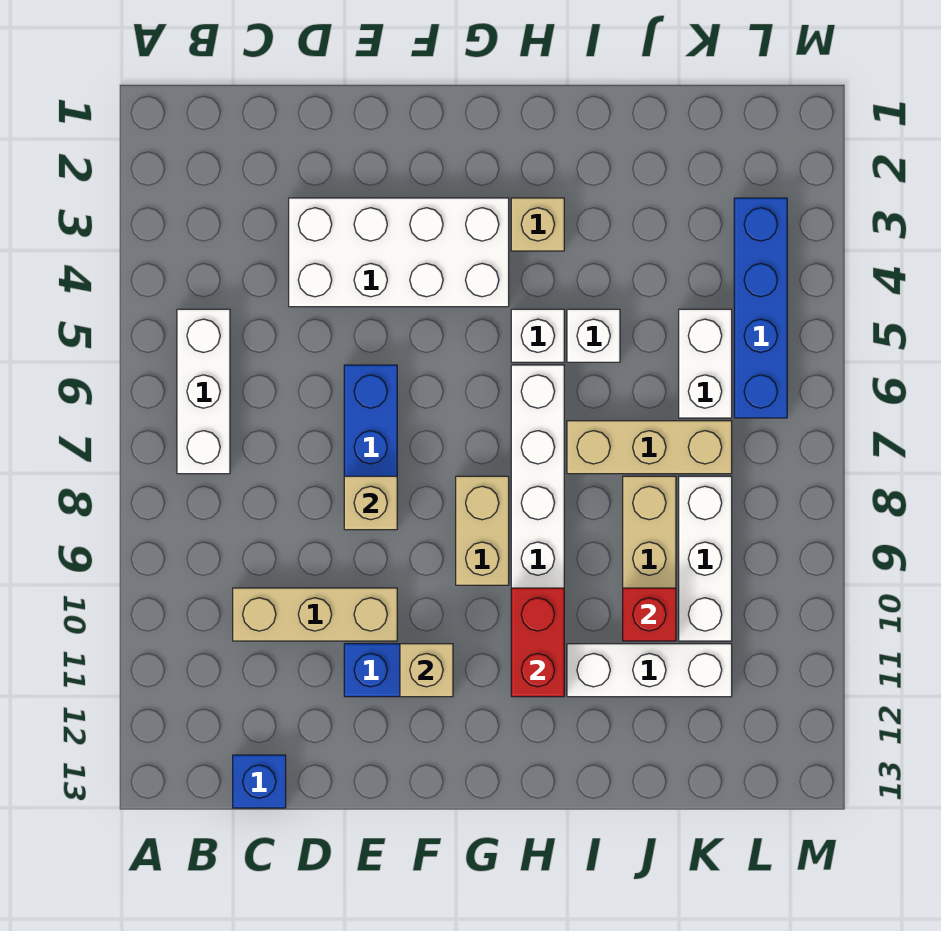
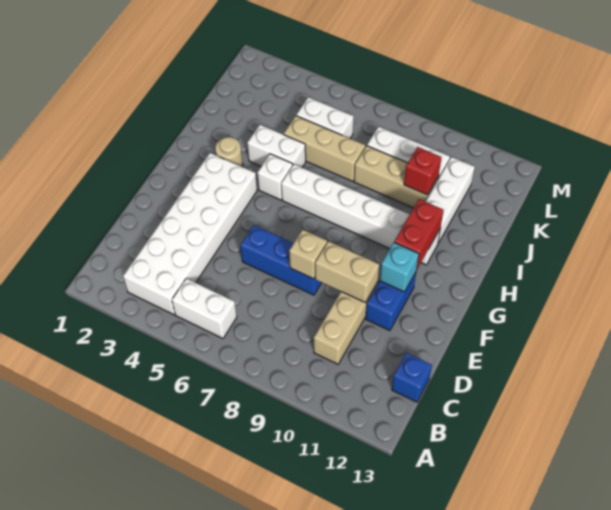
white brick B5:B7 level 1 -> white brick B5:B6 level 1
white brick D3:G4 level 1 -> white brick B3:G4 level 1
tan brick F11 level 2 -> cyan brick F11 level 2
tan brick G8:G9 level 1 -> tan brick E9:E10 level 2
tan brick H3 level 1 -> tan round brick H3 level 1
red brick H10:H11 level 2 -> red brick G11:H11 level 2
white brick I5 level 1 -> white brick I4:I5 level 1
tan brick I7:K7 level 1 -> tan brick J5:J7 level 1
blue brick L3:L6 level 1 -> none

